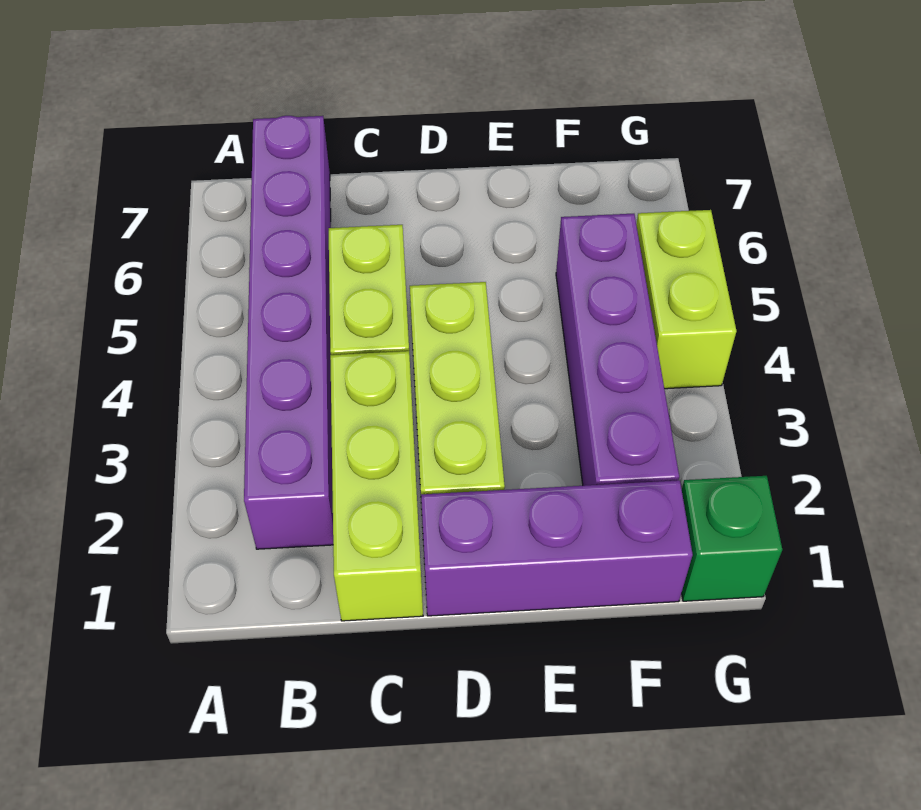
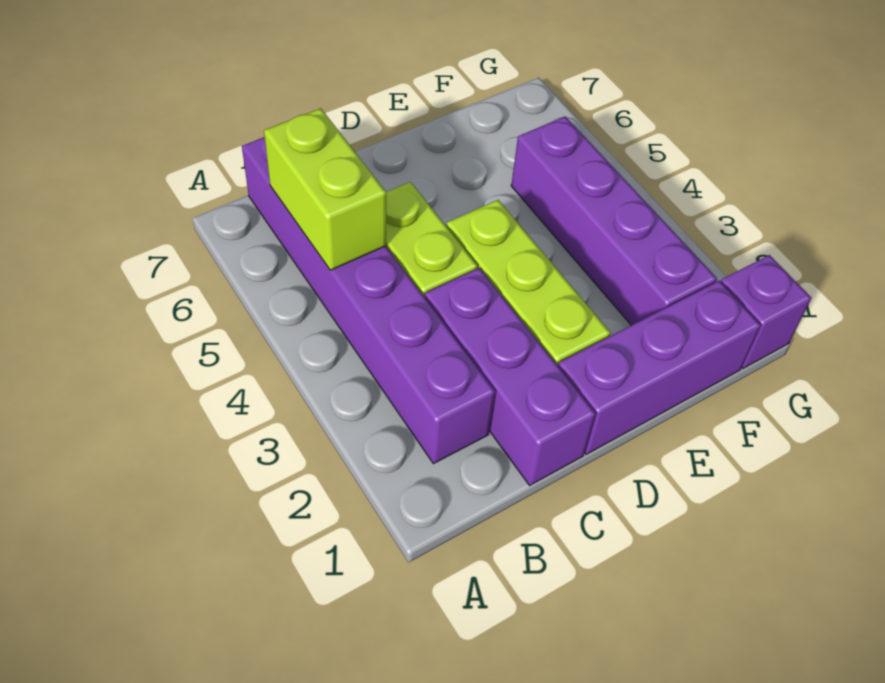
lime brick C1:C3 level 1 -> purple brick C1:C3 level 1
green brick G1 level 1 -> purple brick G1 level 1
lime brick G4:G5 level 1 -> lime brick B5:B6 level 2

